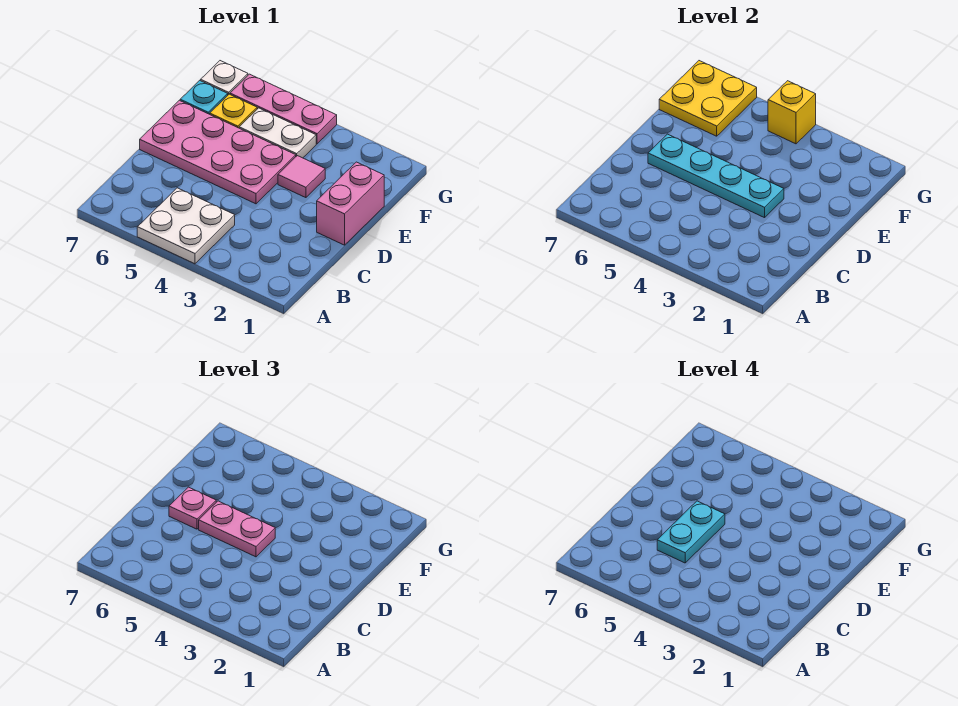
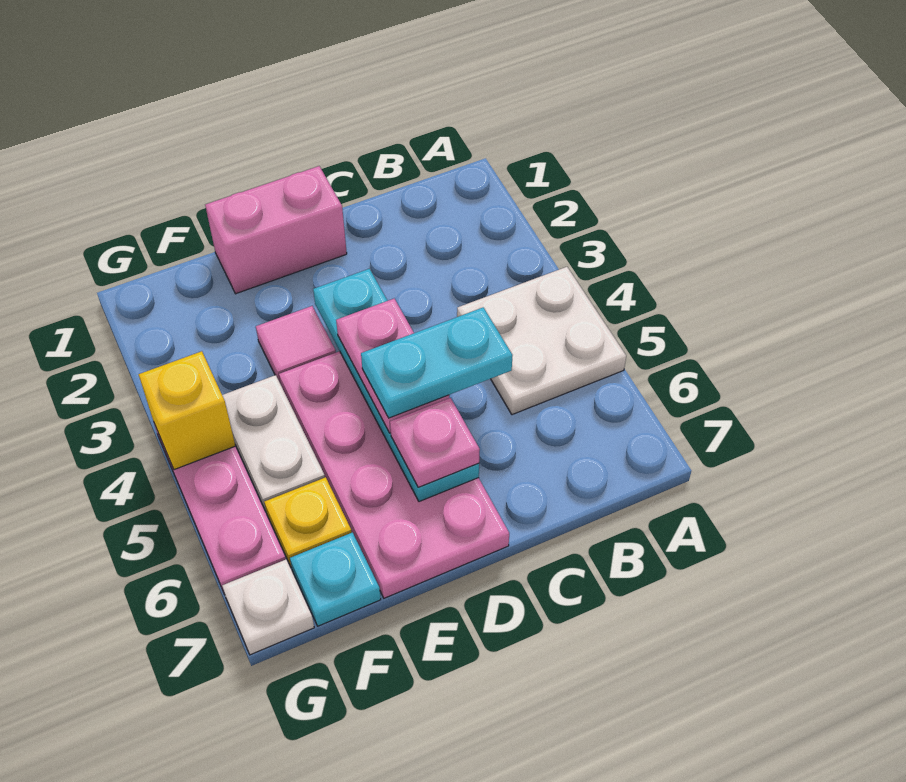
yellow plate F6:G7 level 2 -> none

